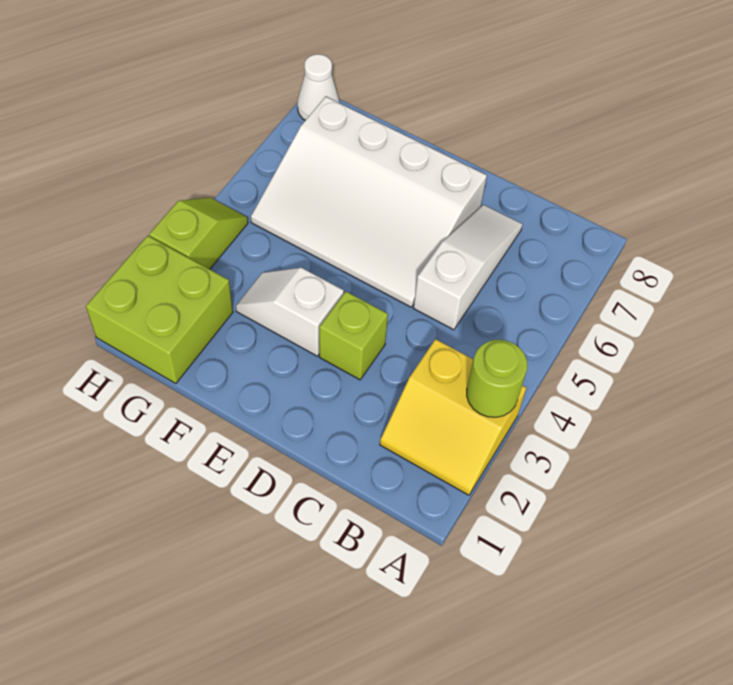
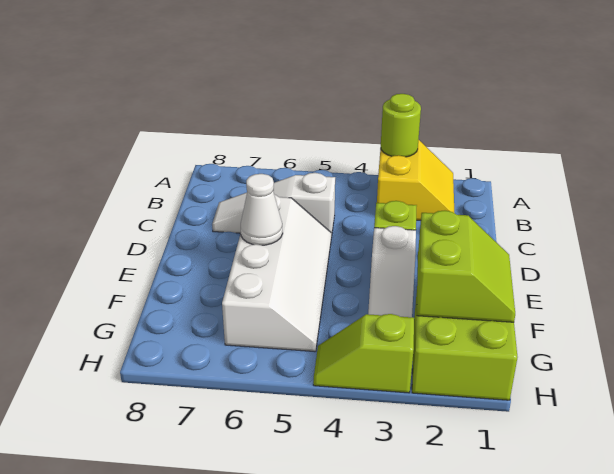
white slope D5:G7 level 1 top 7 -> white slope D5:G6 level 1 top 6
none -> lime slope F1:G2 level 2 top 2
white cone H8 level 1 -> white cone E6 level 2

